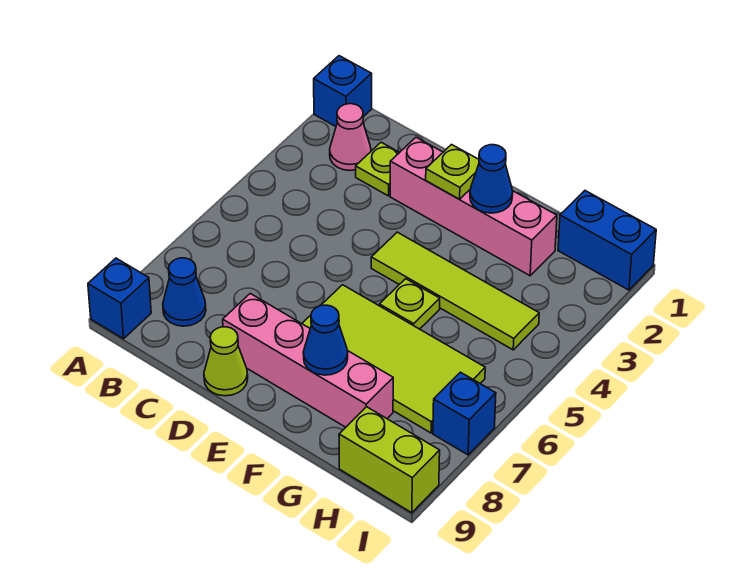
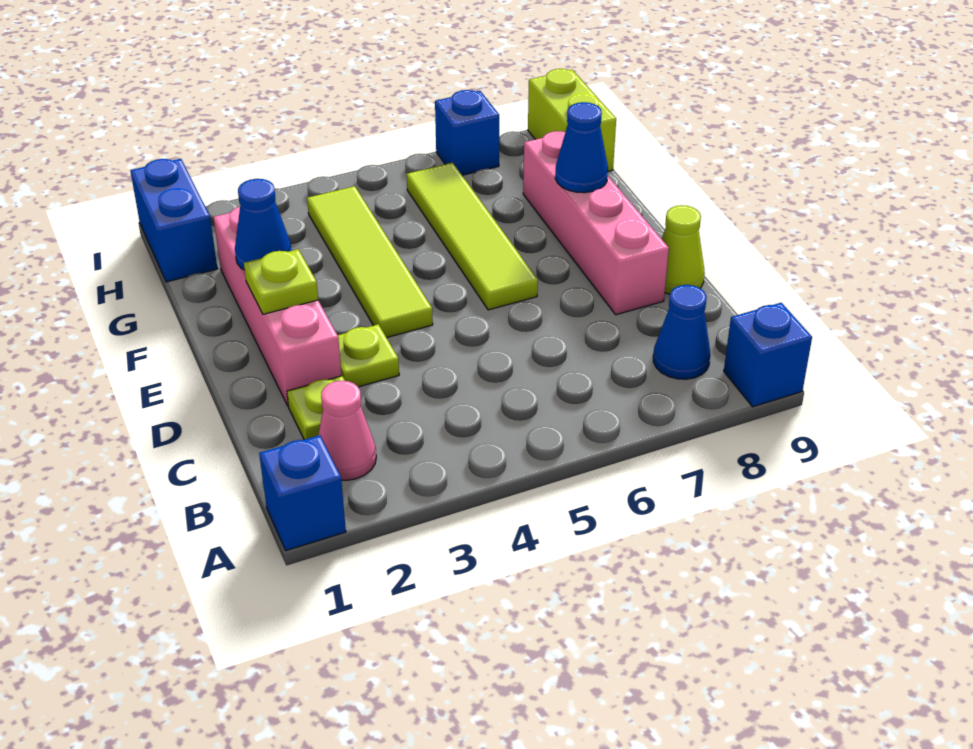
lime tile E6:H7 level 1 -> lime tile E6:H6 level 1
lime plate F5 level 1 -> lime plate D3 level 1

